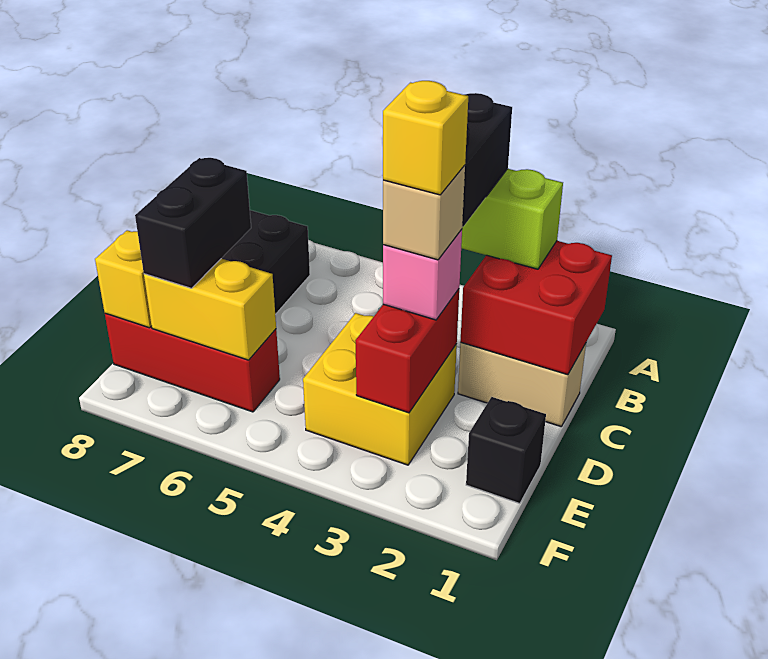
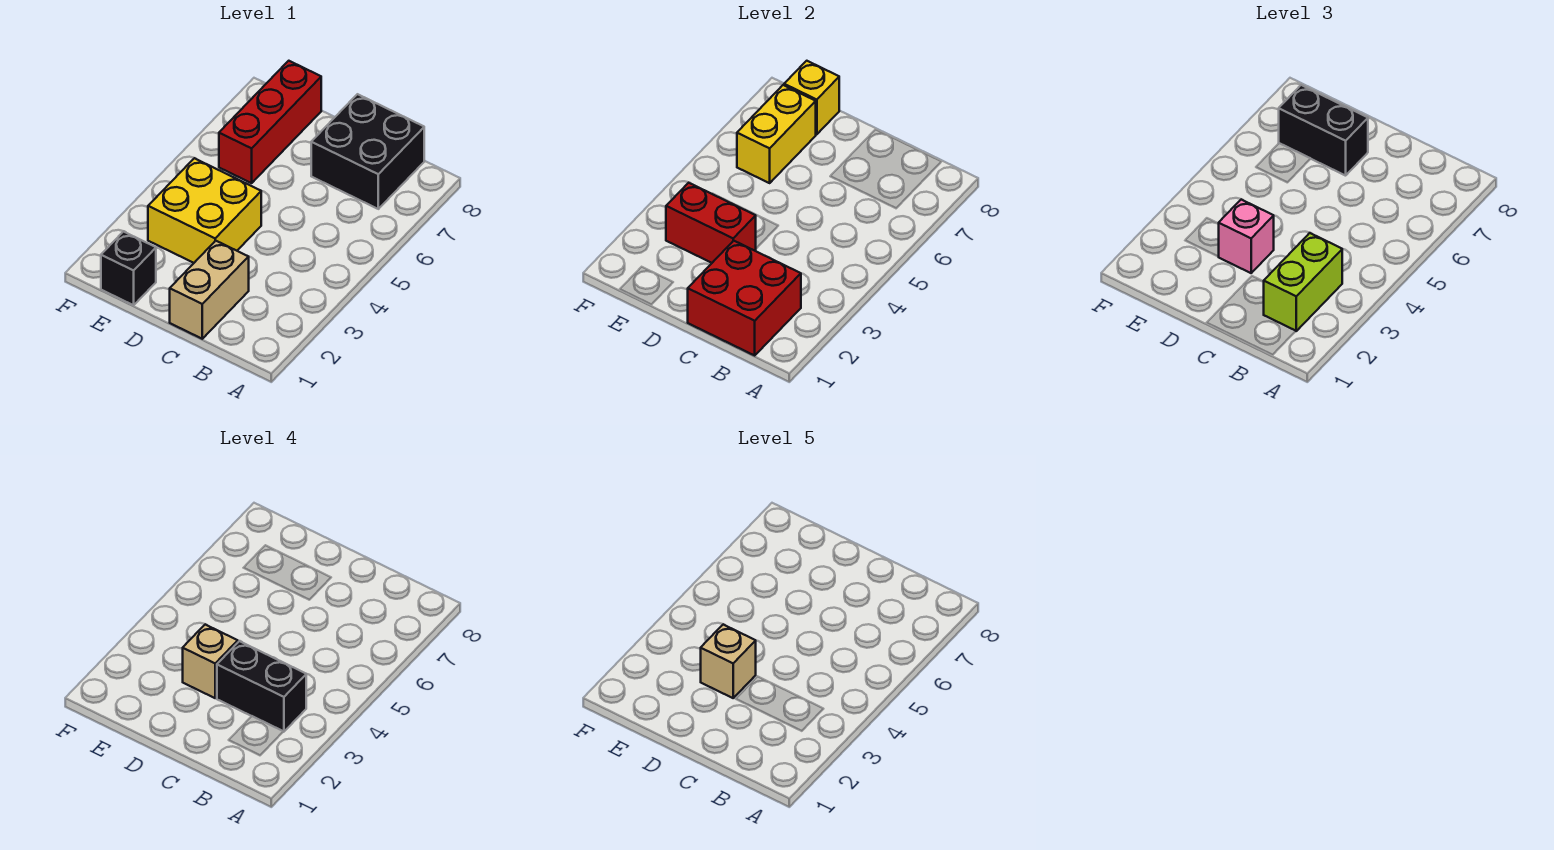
yellow brick D3 level 5 -> tan brick D3 level 5

